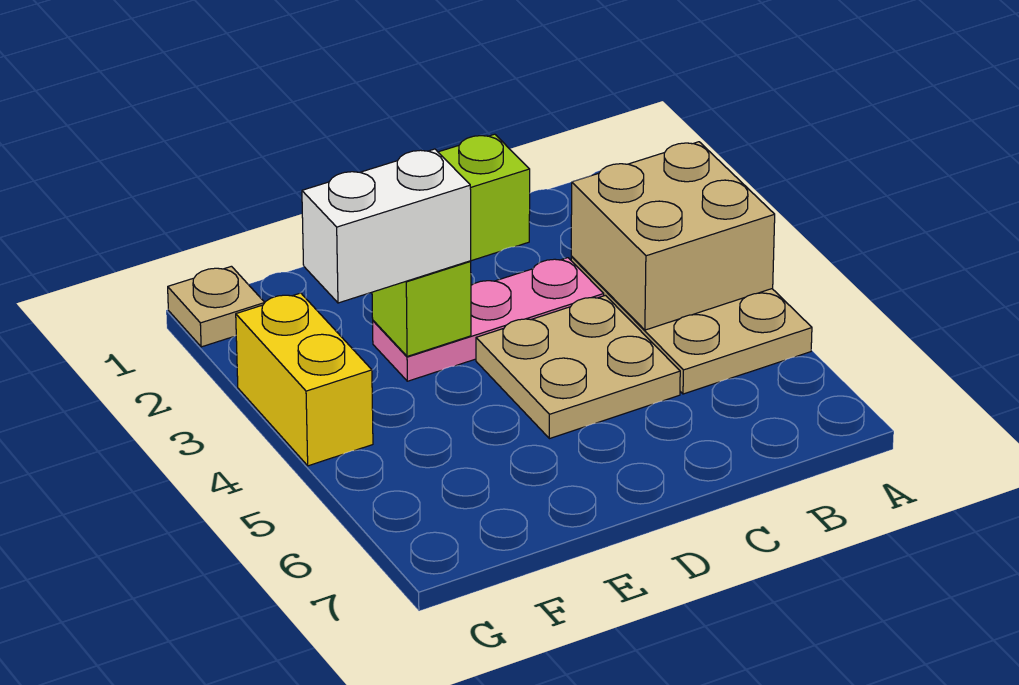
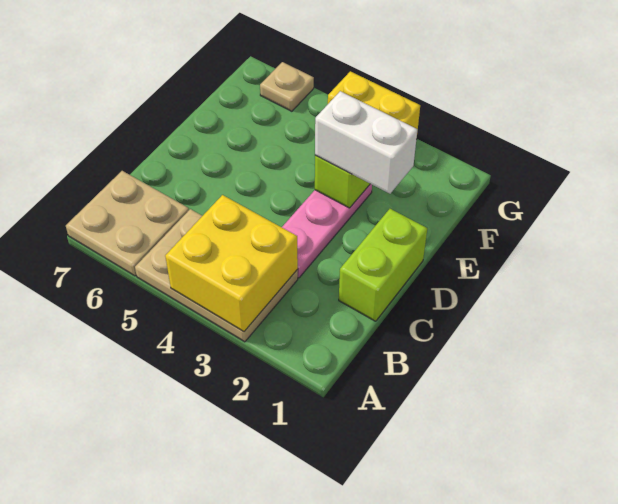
tan brick A3:B4 level 2 -> yellow brick A3:B4 level 2
tan plate C4:D5 level 1 -> tan plate A6:B7 level 1
white brick E3:F3 level 3 -> white brick E2:E3 level 3
tan plate G1 level 1 -> tan plate G6 level 1

